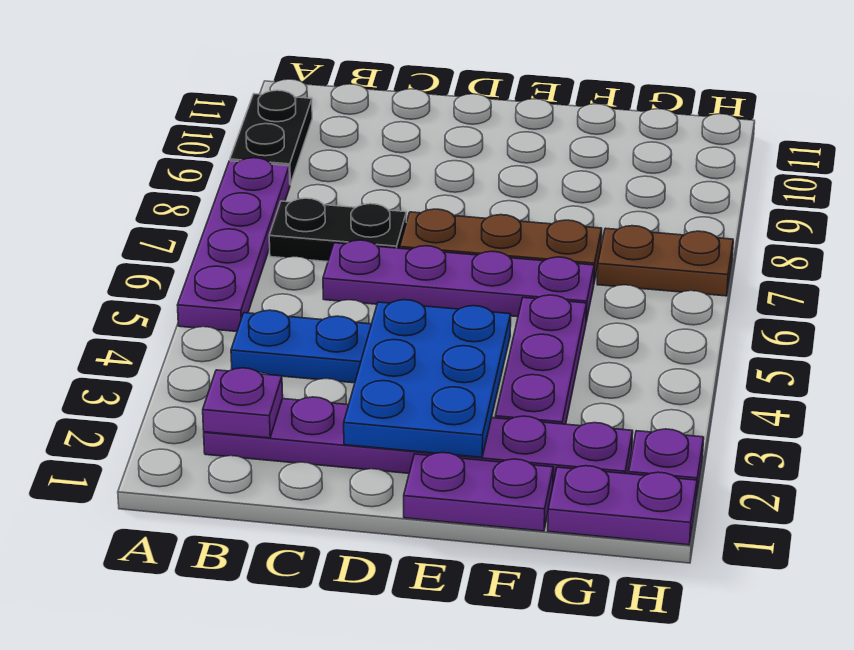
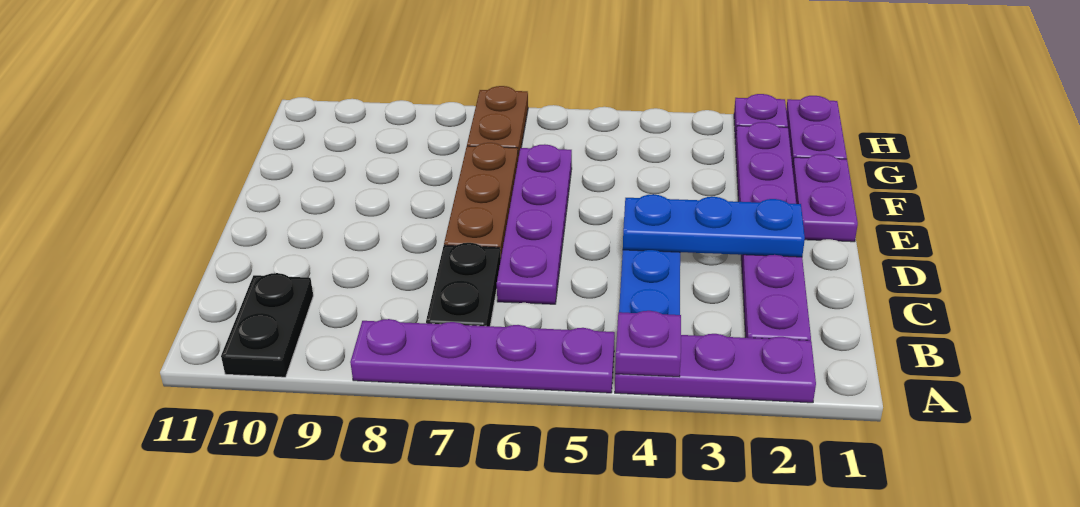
black plate A9:A10 level 1 -> black plate A10:B10 level 1
purple plate B2 level 2 -> purple plate A4 level 2
blue plate D2:E4 level 2 -> blue plate D2:D4 level 2
purple plate F3:F5 level 1 -> purple plate A2:A4 level 1

